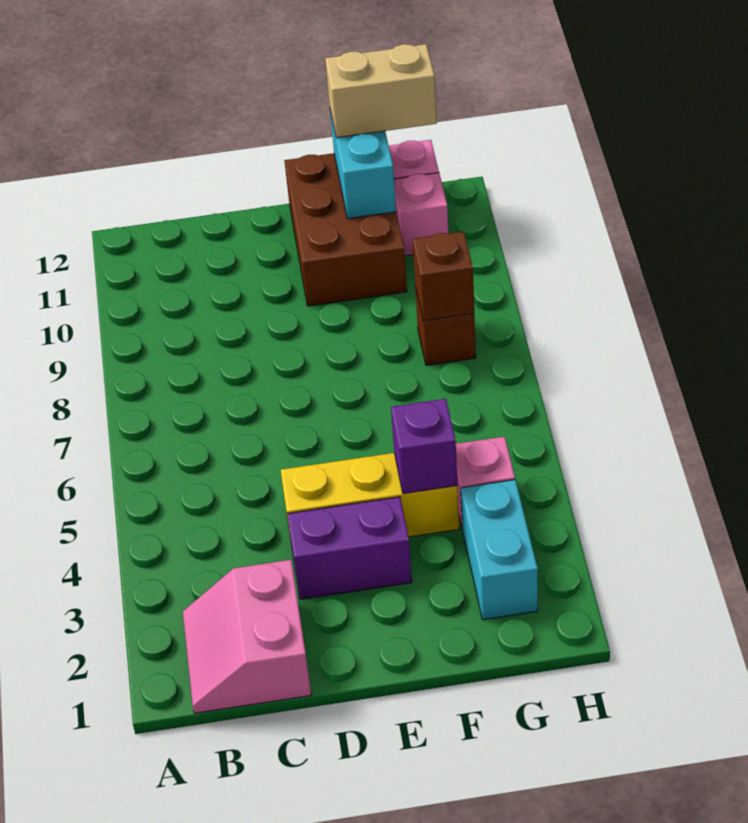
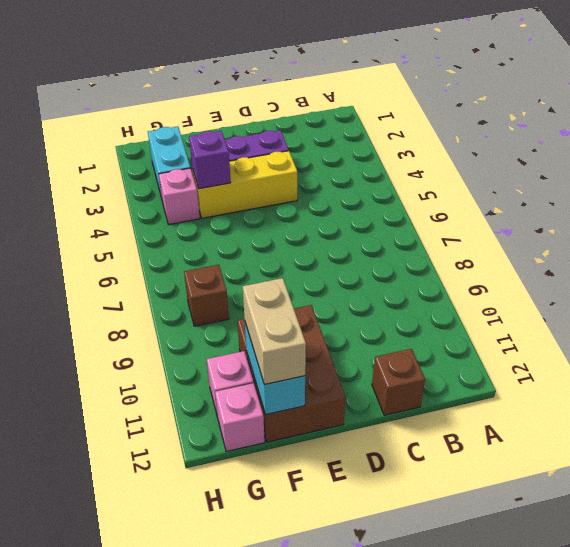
pink slope B1:C2 level 1 top C -> none
tan brick F12:G12 level 3 -> tan brick F11:F12 level 3
brown brick G8 level 2 -> brown brick C12 level 1

